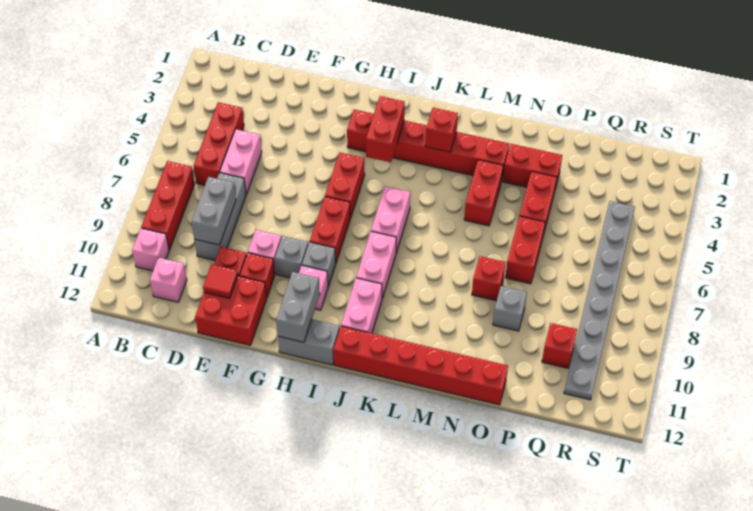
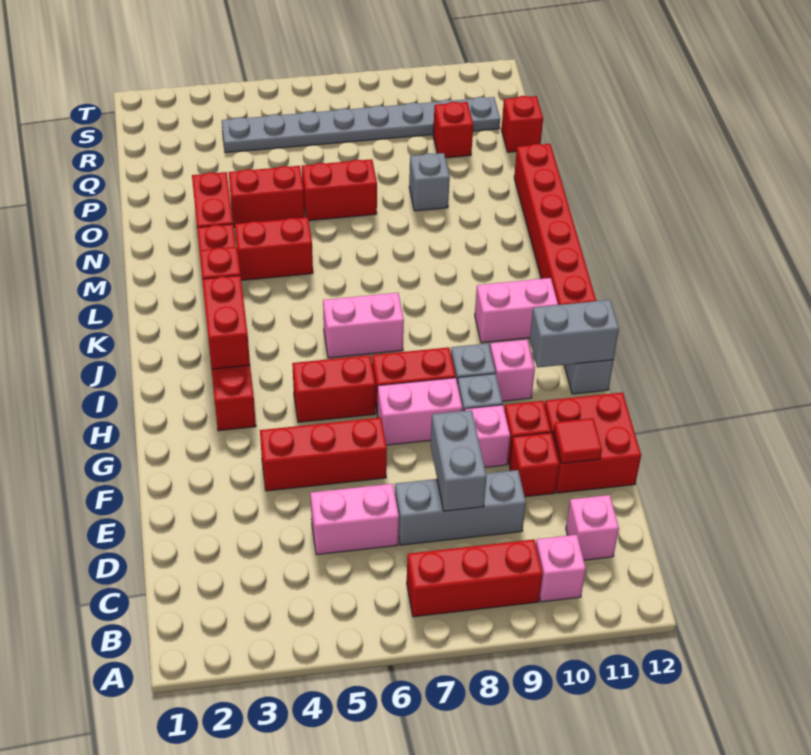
red brick C4:C6 level 1 -> red brick F4:F6 level 1
grey brick D8:D9 level 2 -> grey brick D8:E8 level 2
red brick I3:I4 level 2 -> red brick I3:J3 level 2
pink brick J8:J9 level 1 -> pink brick G7:G8 level 1
red brick N8 level 1 -> red brick Q12 level 1

